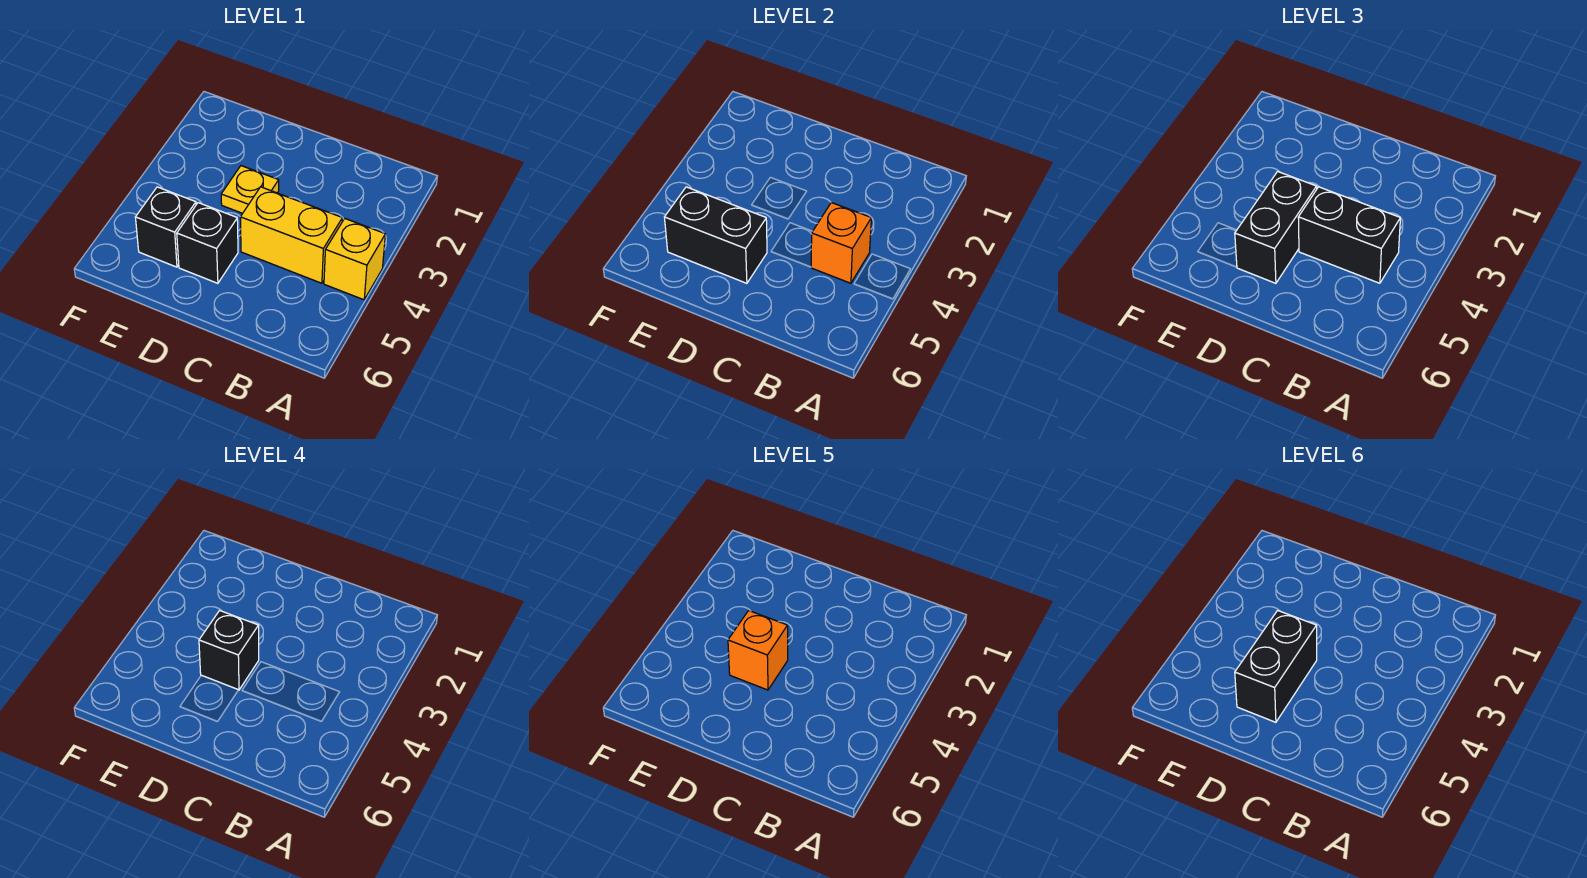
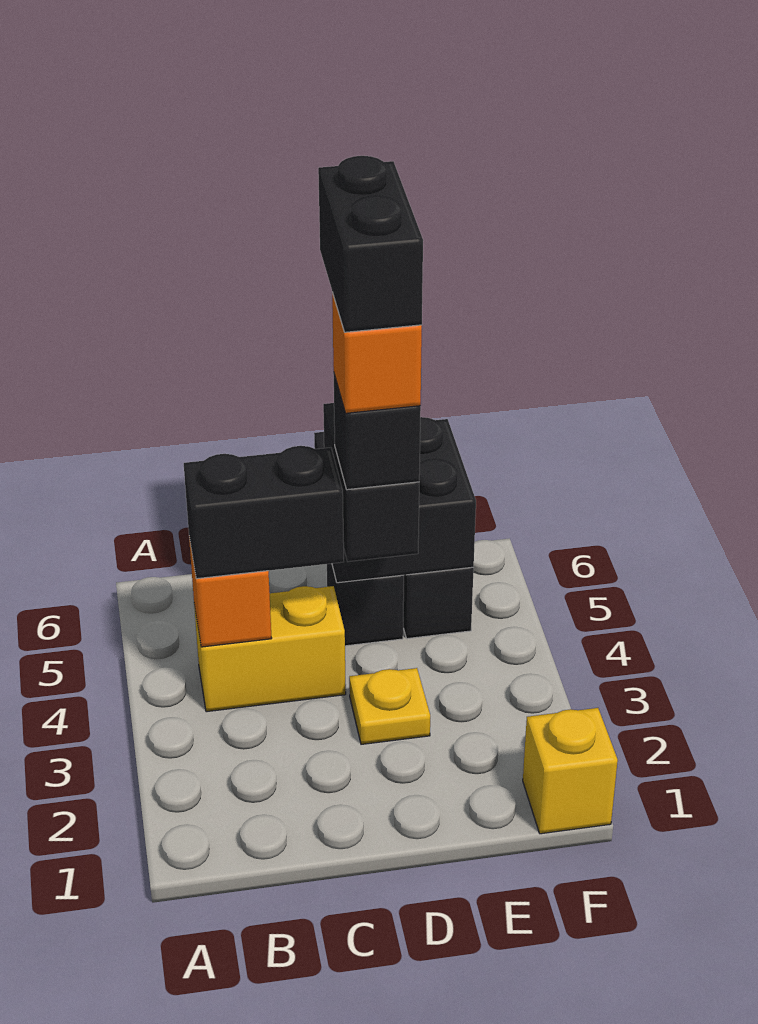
yellow brick A4 level 1 -> yellow brick F1 level 1
black brick D5:E5 level 2 -> black brick D5:E6 level 2

